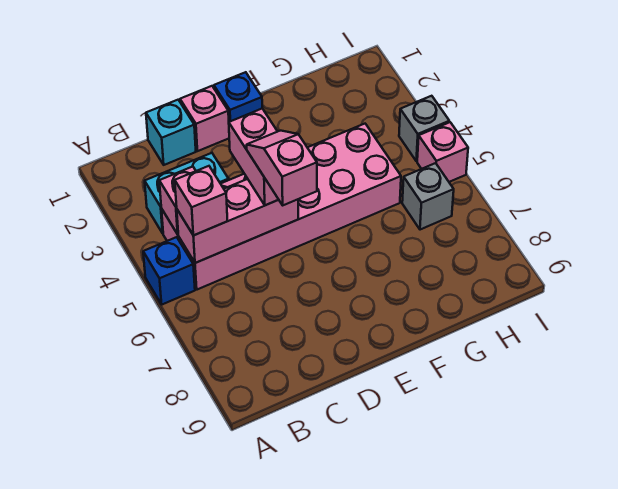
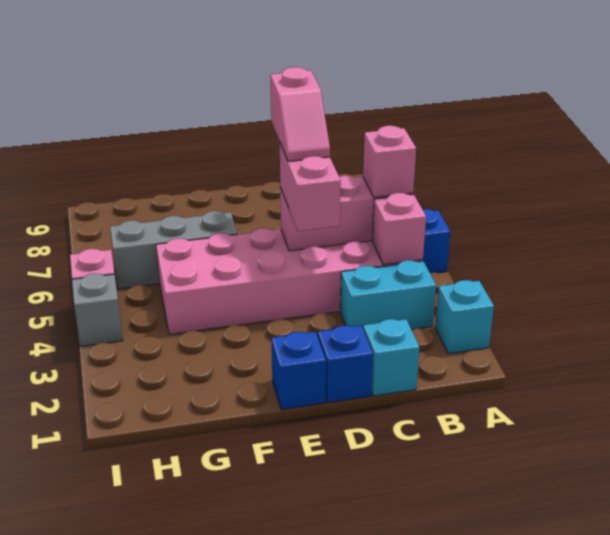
none -> cyan brick A2 level 1
pink brick D1 level 1 -> blue brick D1 level 1
grey brick H6 level 1 -> grey brick F6:H6 level 1

